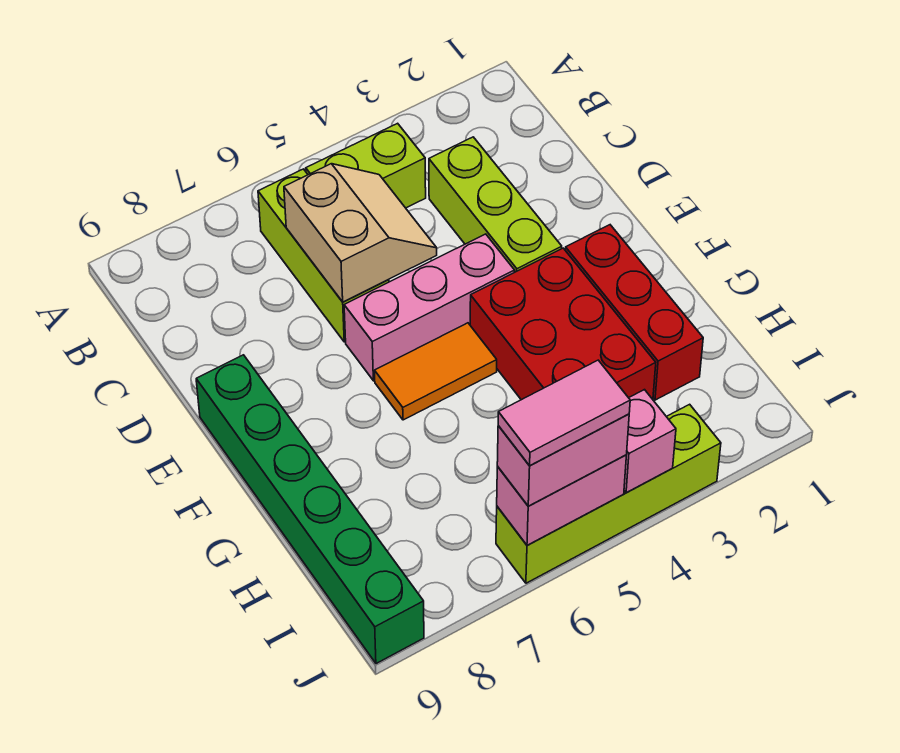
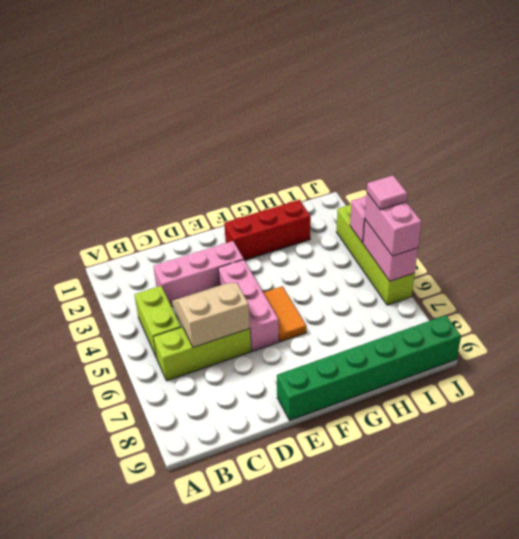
lime brick C3:E3 level 1 -> pink brick C3:E3 level 1
red brick F3:H4 level 1 -> none
pink tile J5:J6 level 4 -> pink tile J5 level 4

